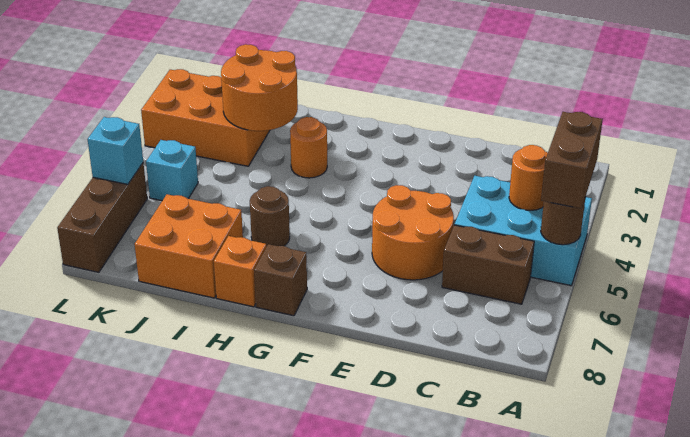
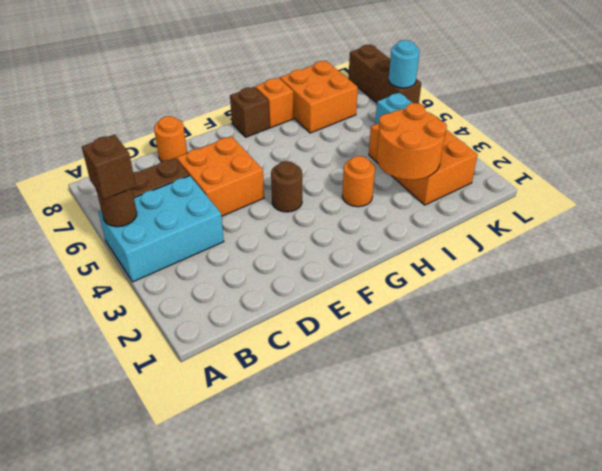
brown brick A4:A5 level 3 -> brown brick A5 level 3
orange round brick B4 level 2 -> orange round brick D8 level 1
orange round brick D5:E6 level 1 -> orange brick D5:E6 level 1
brown round brick H6 level 1 -> brown round brick F4 level 1
orange brick J2:L3 level 1 -> orange brick J2:K4 level 1
cyan brick L6 level 2 -> cyan round brick L6 level 2

